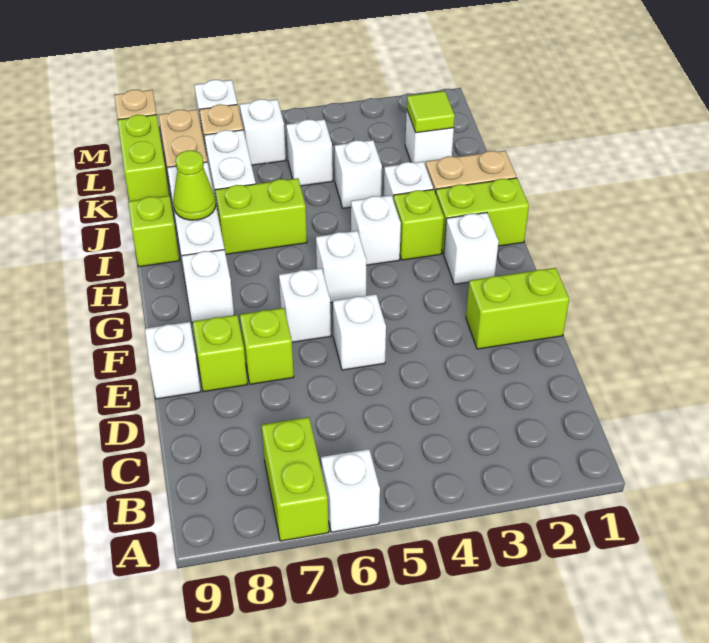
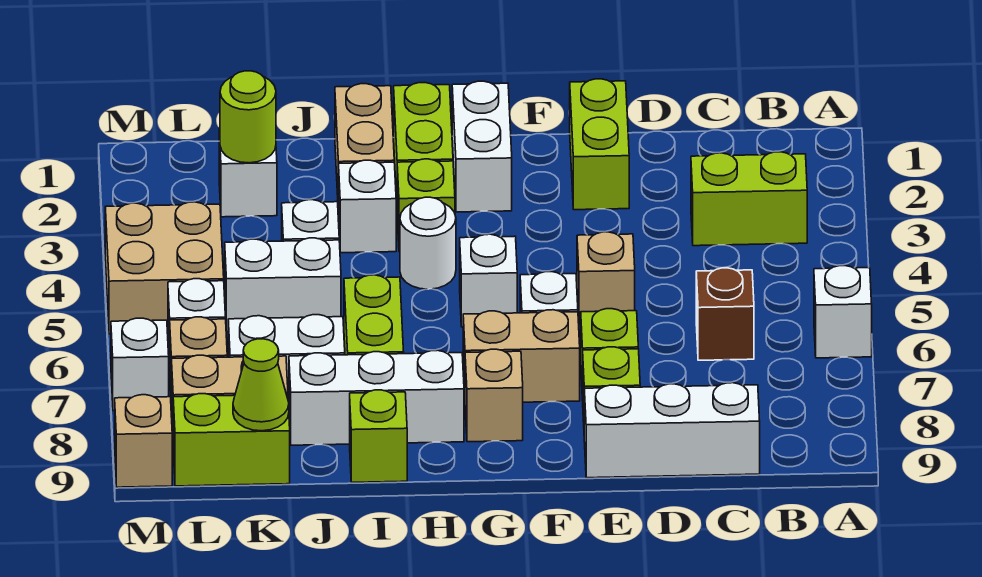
lime brick A7:B7 level 1 -> lime brick B3:C3 level 1
none -> brown brick C6 level 1
white brick E5 level 1 -> tan brick E5 level 1
white brick E9 level 1 -> white brick C9:E9 level 1
none -> tan brick F7:G7 level 1
white brick G2 level 1 -> white brick G1:G2 level 1
white brick G8 level 1 -> tan brick G8 level 1
white brick H4 level 1 -> white round brick H4 level 1
lime cone I8 level 2 -> lime cone K9 level 2
lime tile K2 level 2 -> lime round brick K2 level 2
white brick K5 level 1 -> white brick J5:K5 level 1
none -> tan brick L4:M5 level 1

